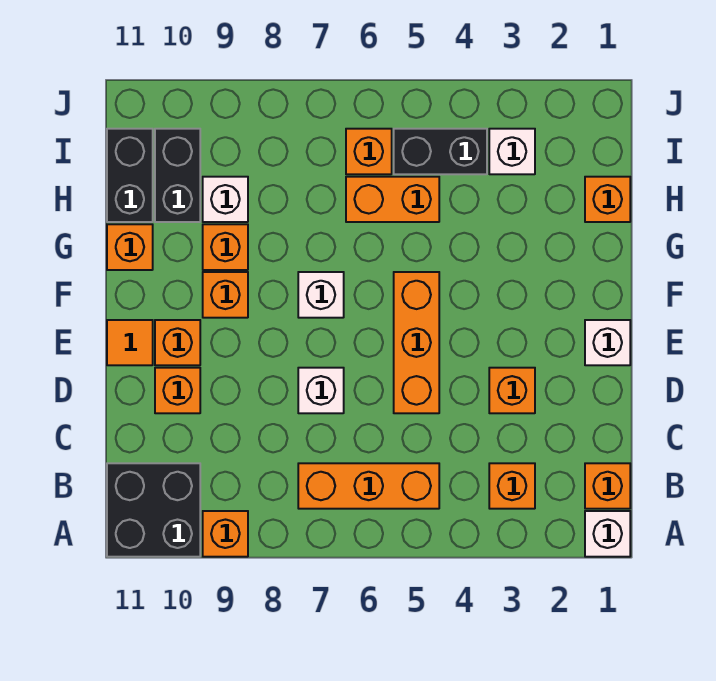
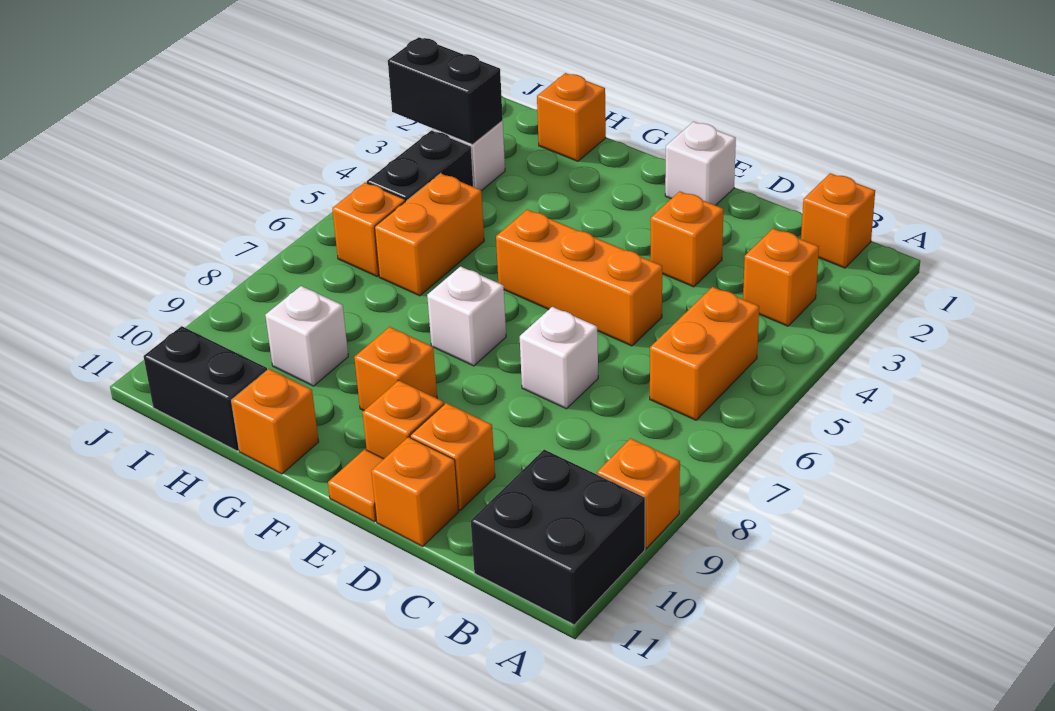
white brick A1 level 1 -> none
orange brick B5:B7 level 1 -> orange brick B5:B6 level 1
orange brick G9 level 1 -> orange brick D11 level 1
black brick H10:I10 level 1 -> black brick I3:J3 level 2

